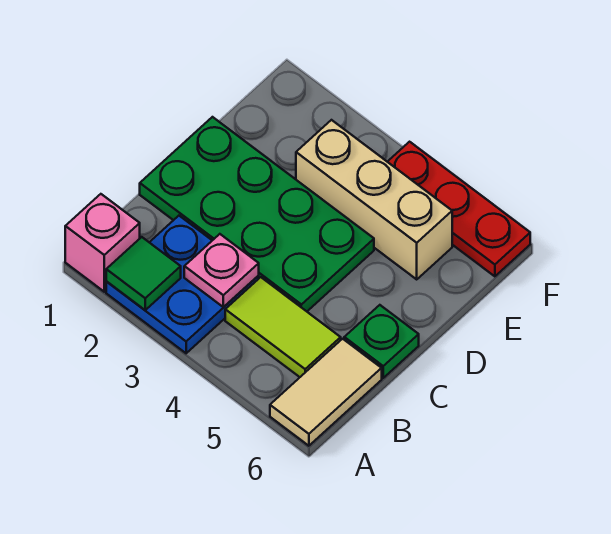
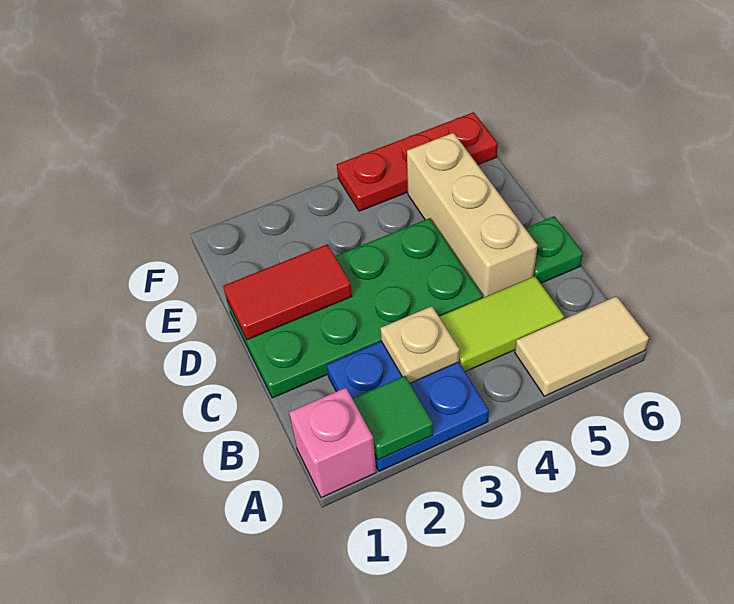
tan tile A6:B6 level 1 -> tan tile A5:A6 level 1
pink plate B3 level 2 -> tan plate B3 level 2
none -> red tile D1:D2 level 2
tan brick E3:E5 level 1 -> tan brick C5:E5 level 1

